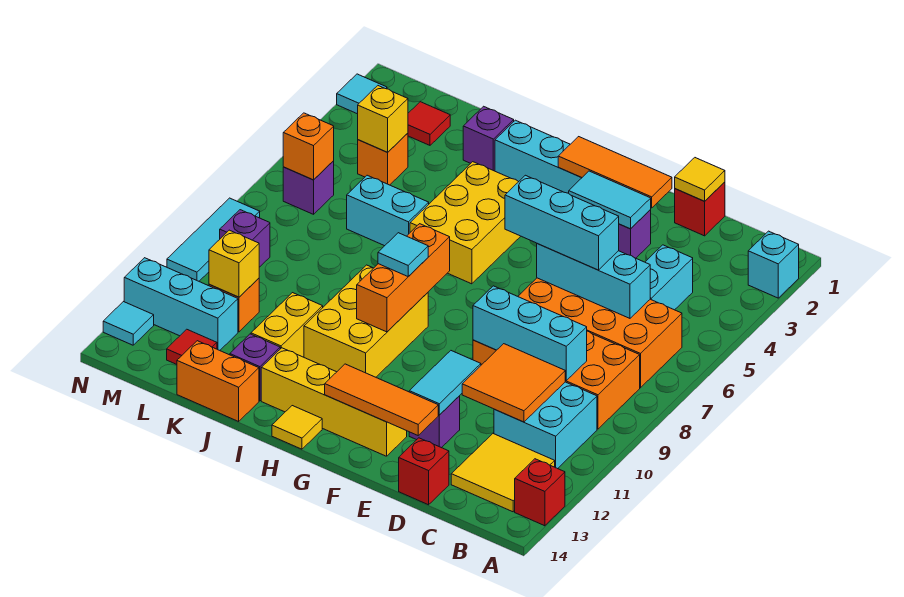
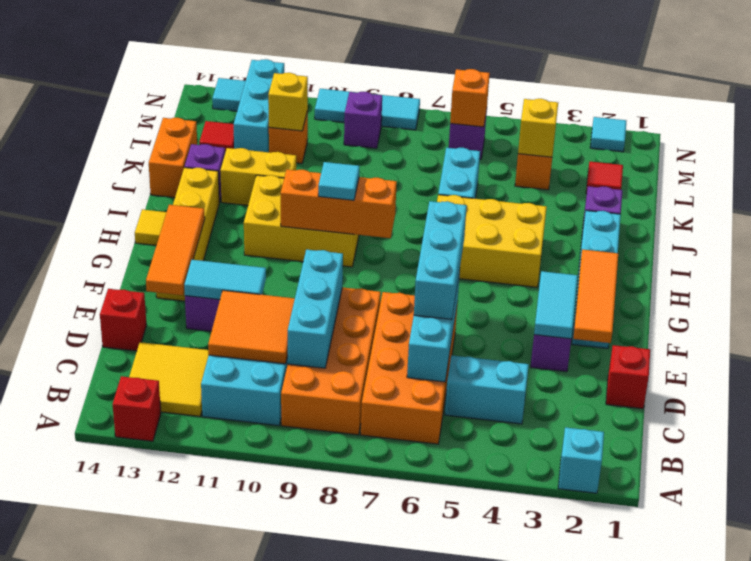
yellow tile D1 level 2 -> none

